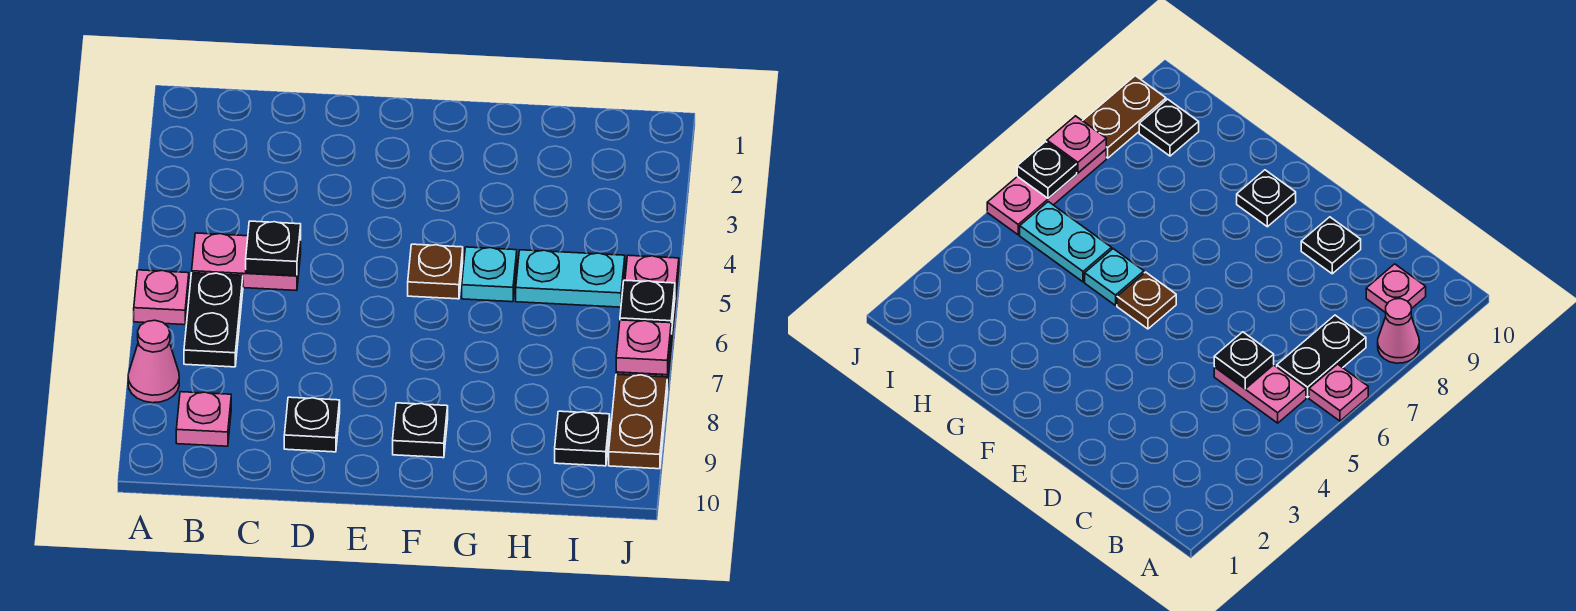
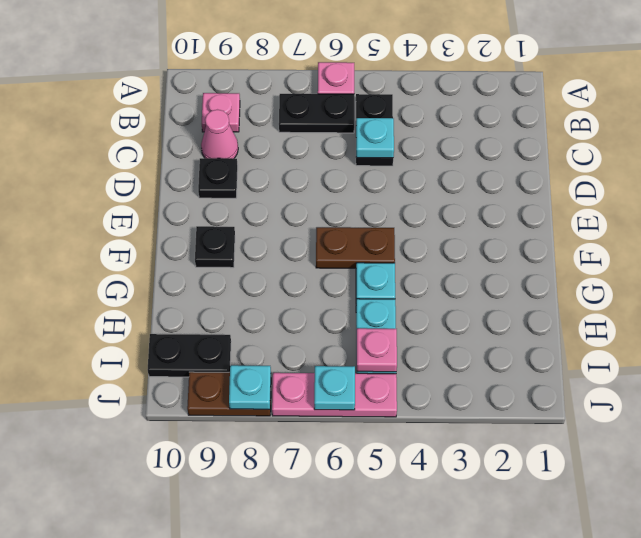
pink cone A8 level 1 -> pink cone C9 level 1
pink plate B5:C5 level 1 -> black plate B5:C5 level 1
black plate C5 level 2 -> cyan plate C5 level 2
brown plate F5 level 1 -> brown plate F5:F6 level 1
black plate I9 level 1 -> black plate I9:I10 level 1
black plate J6 level 2 -> cyan plate J6 level 2
pink plate J7 level 2 -> pink plate I5 level 2
none -> cyan plate J8 level 2

